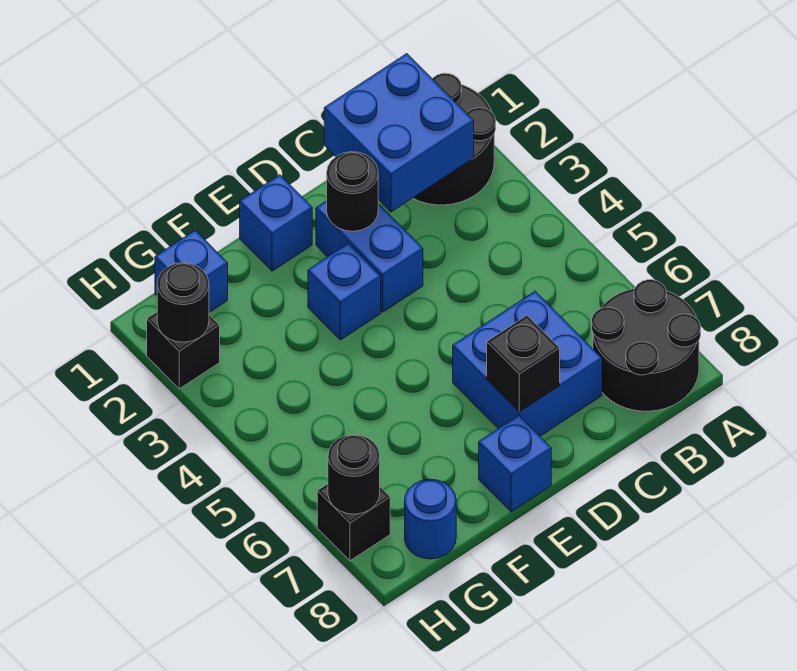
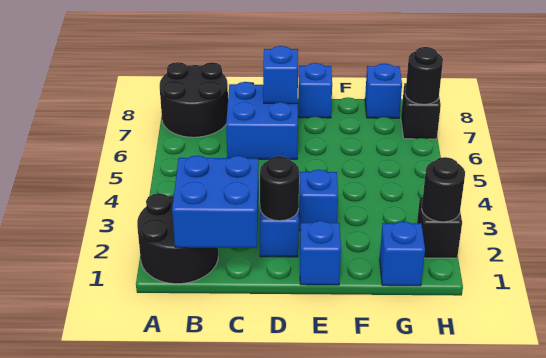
black brick D7 level 2 -> blue brick D7 level 2
blue round brick G8 level 1 -> blue brick G8 level 1

